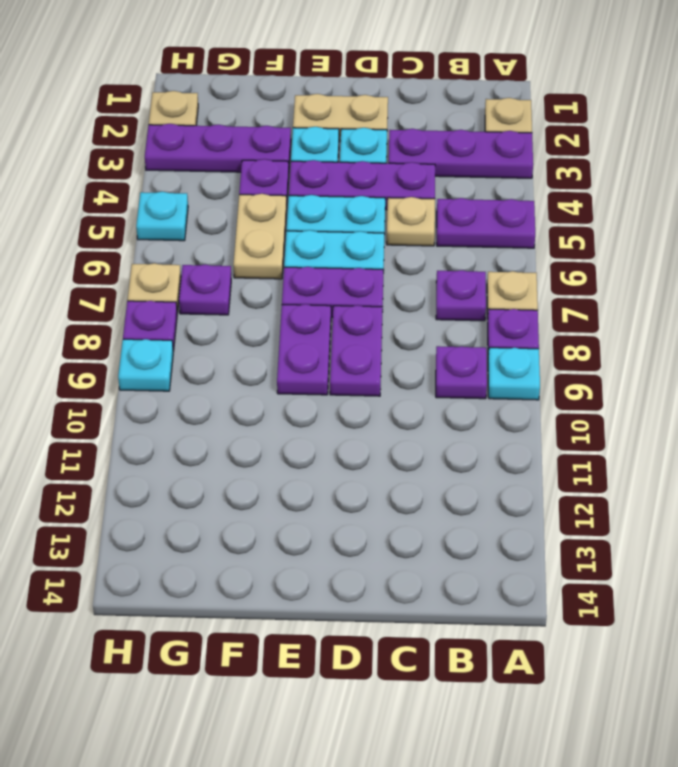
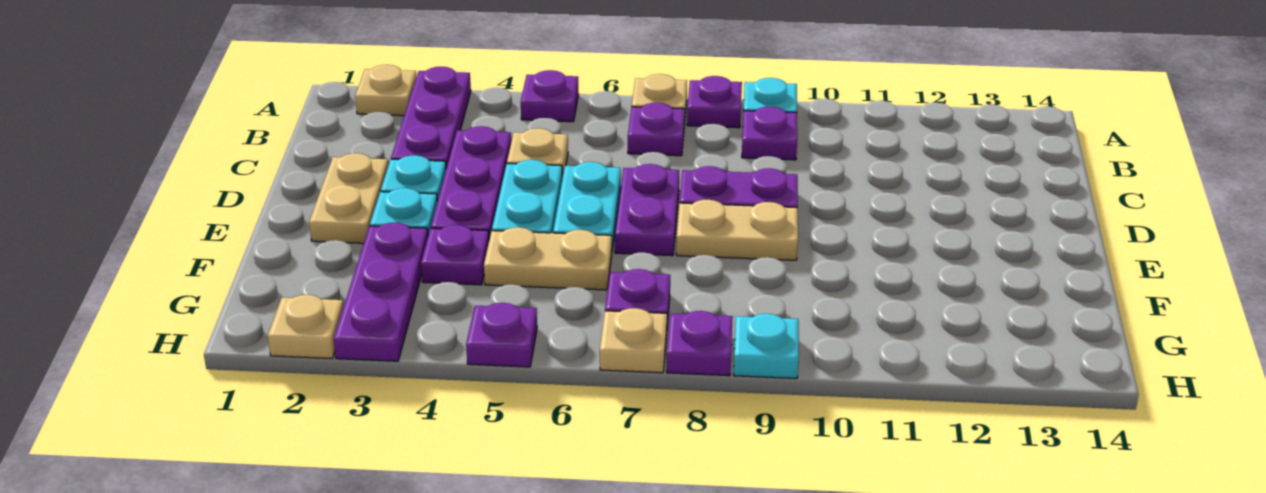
purple plate A5:B5 level 1 -> purple plate A5 level 1
purple plate E8:E9 level 1 -> tan plate E8:E9 level 1
cyan plate H5 level 1 -> purple plate H5 level 1

